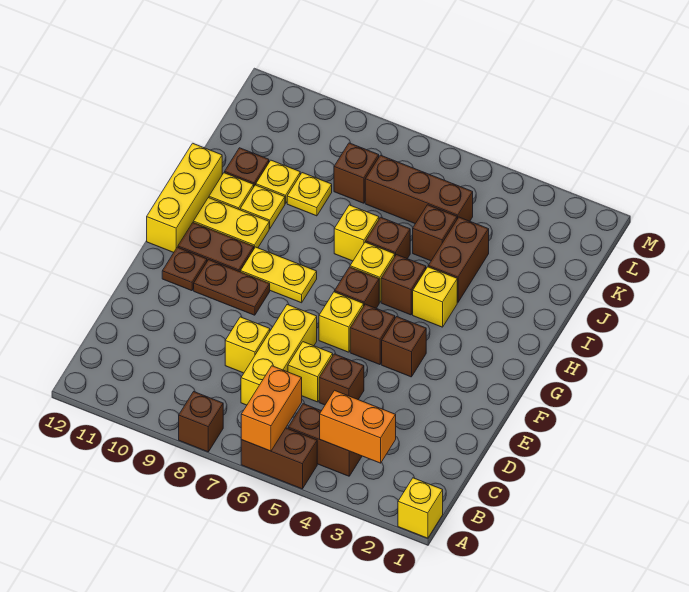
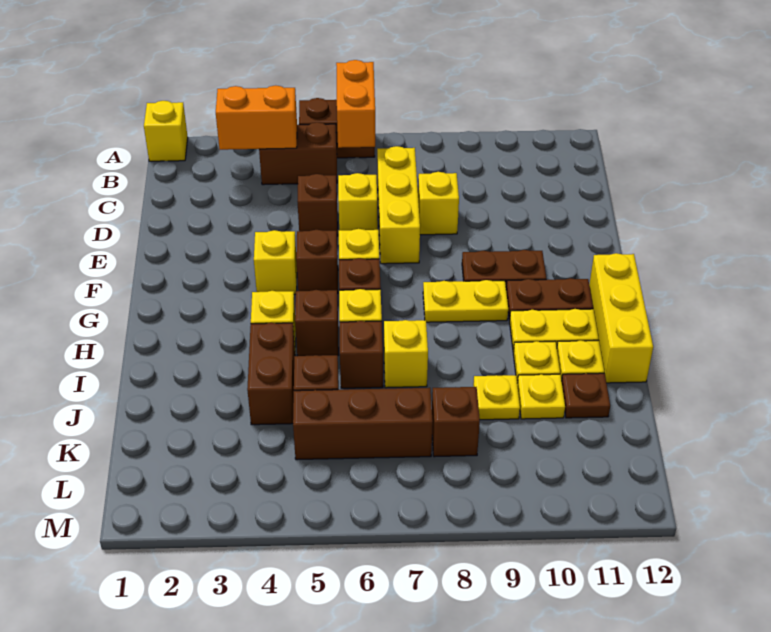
brown brick A8 level 1 -> none
brown brick F4 level 1 -> yellow brick F4 level 1
brown plate F11 level 1 -> none

